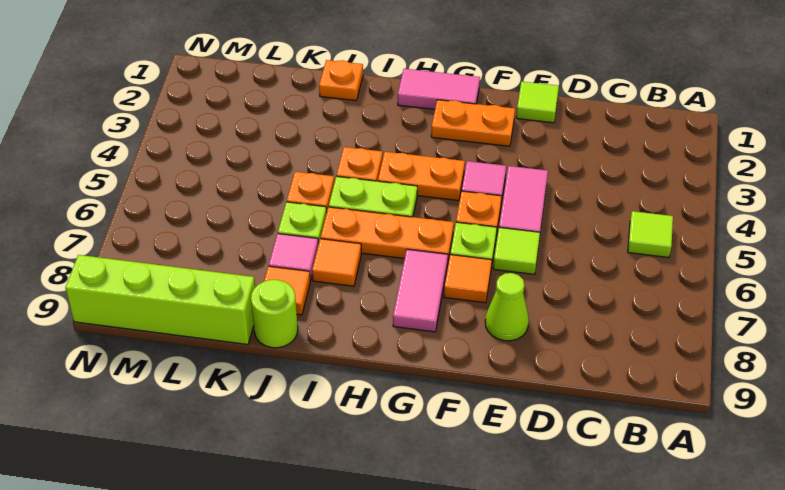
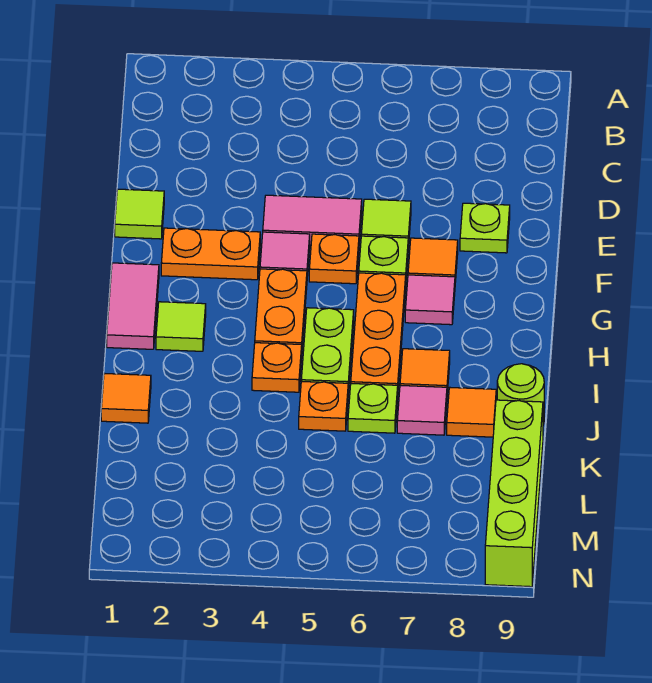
lime tile B5 level 1 -> lime tile H2 level 1
lime cone E8 level 1 -> lime plate E8 level 1
orange plate F2:G2 level 1 -> orange plate F2:F3 level 1
pink tile G7:G8 level 1 -> pink tile G7 level 1
orange plate J1 level 1 -> orange tile J1 level 1

